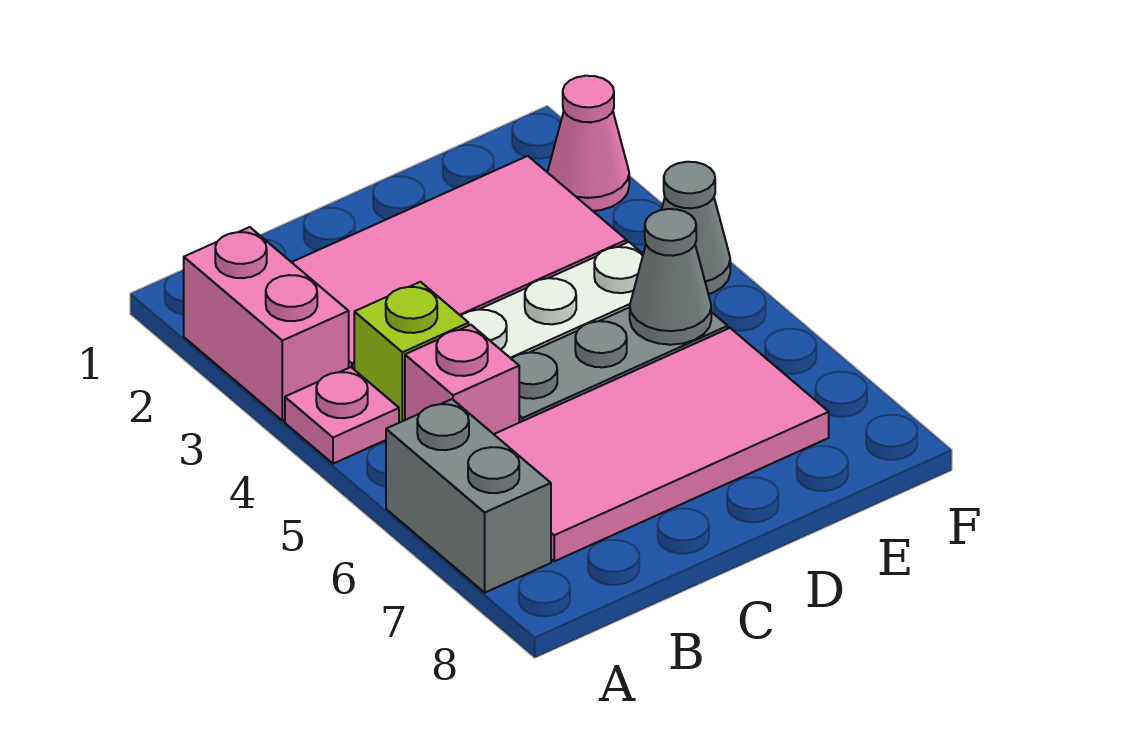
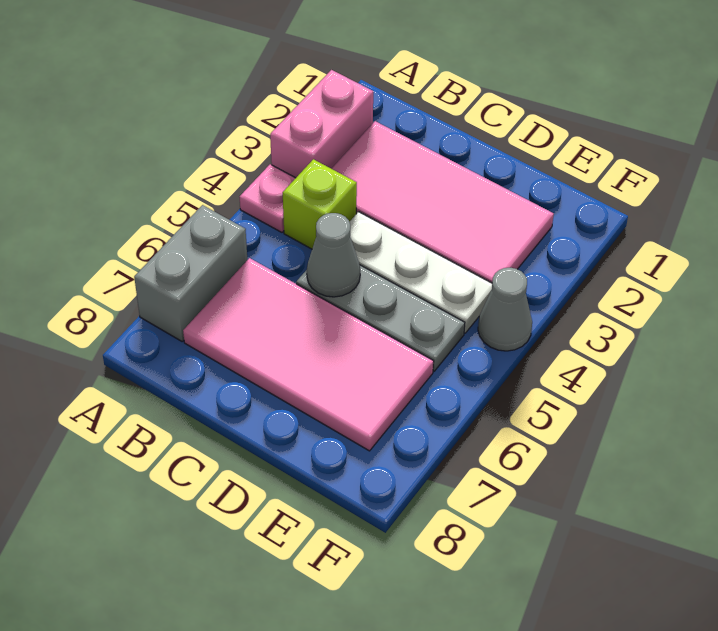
pink brick B5 level 1 -> none
grey cone E5 level 2 -> grey cone C5 level 2
pink cone F2 level 1 -> none

